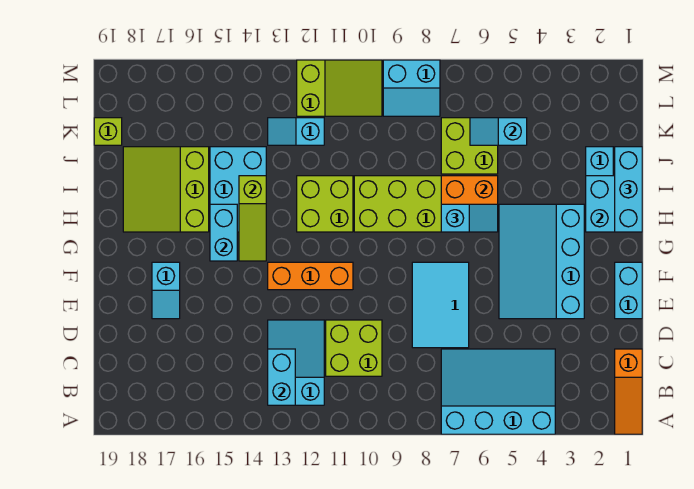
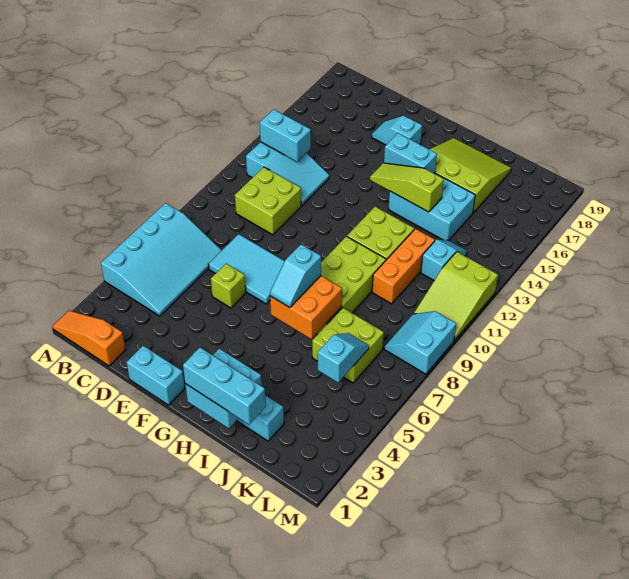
cyan slope E3:H5 level 1 top 3 -> none
orange brick F11:F13 level 1 -> orange brick J10:J12 level 1
lime brick K19 level 1 -> lime brick E6 level 1

